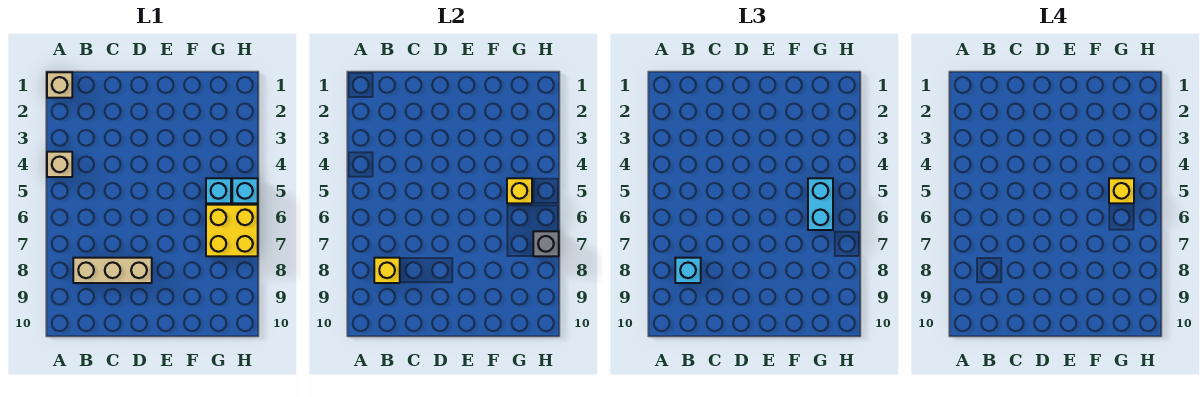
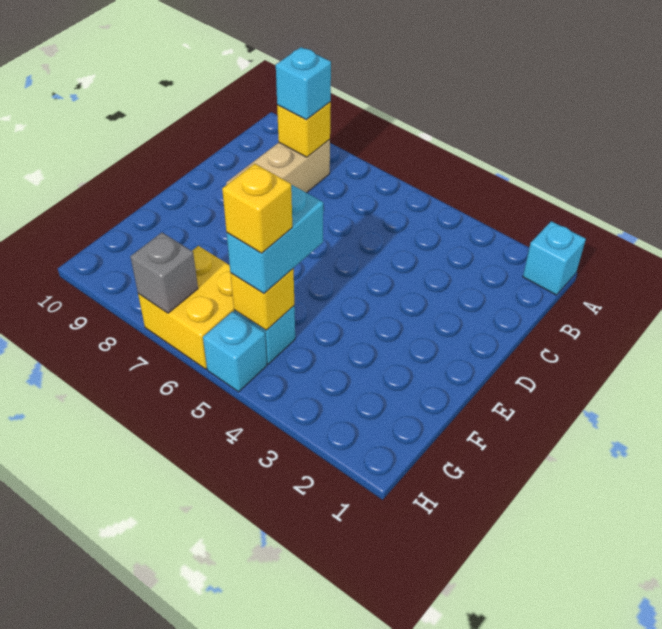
tan brick A1 level 1 -> cyan brick A1 level 1
tan brick A4 level 1 -> none
cyan brick G5:G6 level 3 -> cyan brick F5:G5 level 3

